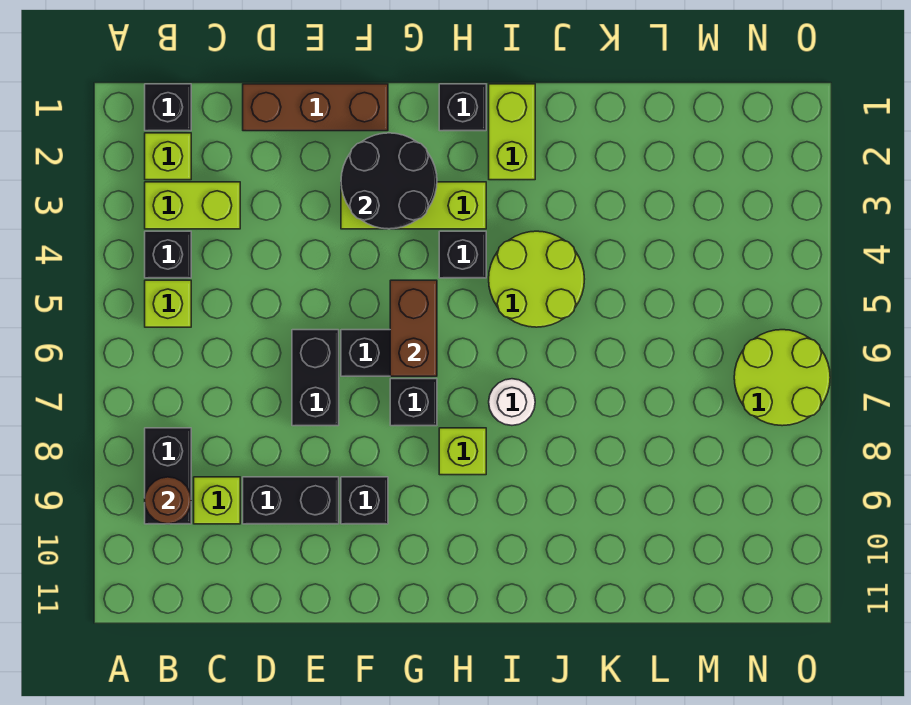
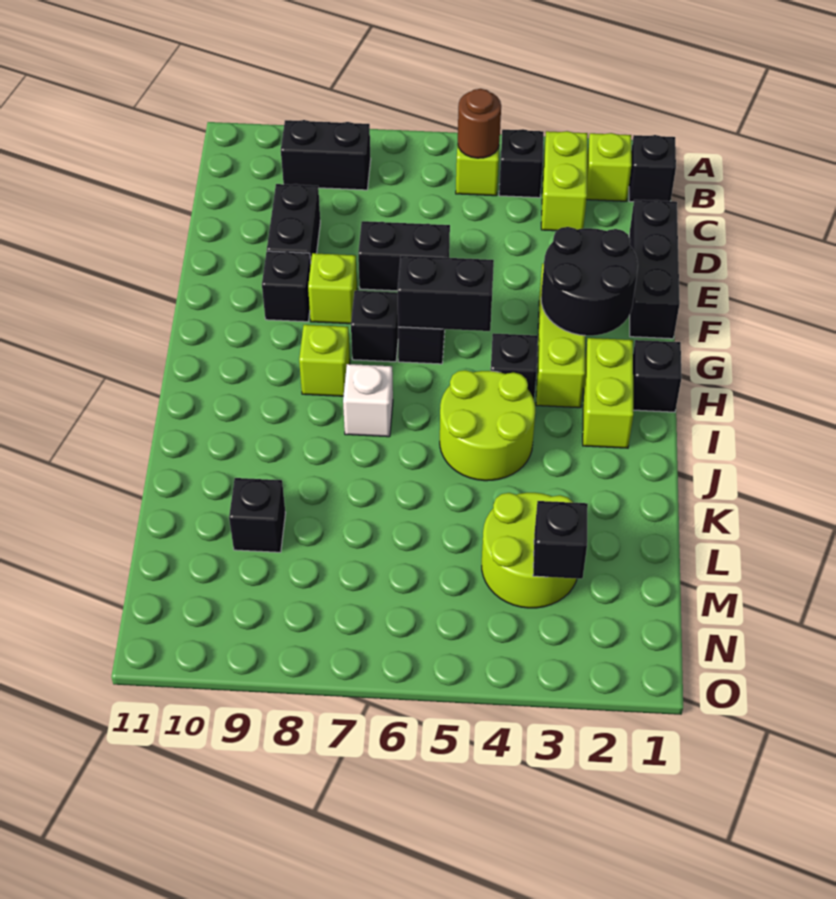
brown round brick B9 level 2 -> brown round brick B5 level 2
lime brick C9 level 1 -> lime brick F8 level 1
brown brick D1:F1 level 1 -> black brick D1:F1 level 1
brown brick G5:G6 level 2 -> black brick G5:G6 level 2
lime brick I1:I2 level 1 -> lime brick H2:I2 level 1
white round brick I7 level 1 -> white brick I7 level 1
none -> black brick L9 level 1
none -> black brick M3 level 2
lime round brick N6:O7 level 1 -> lime round brick L3:M4 level 1

